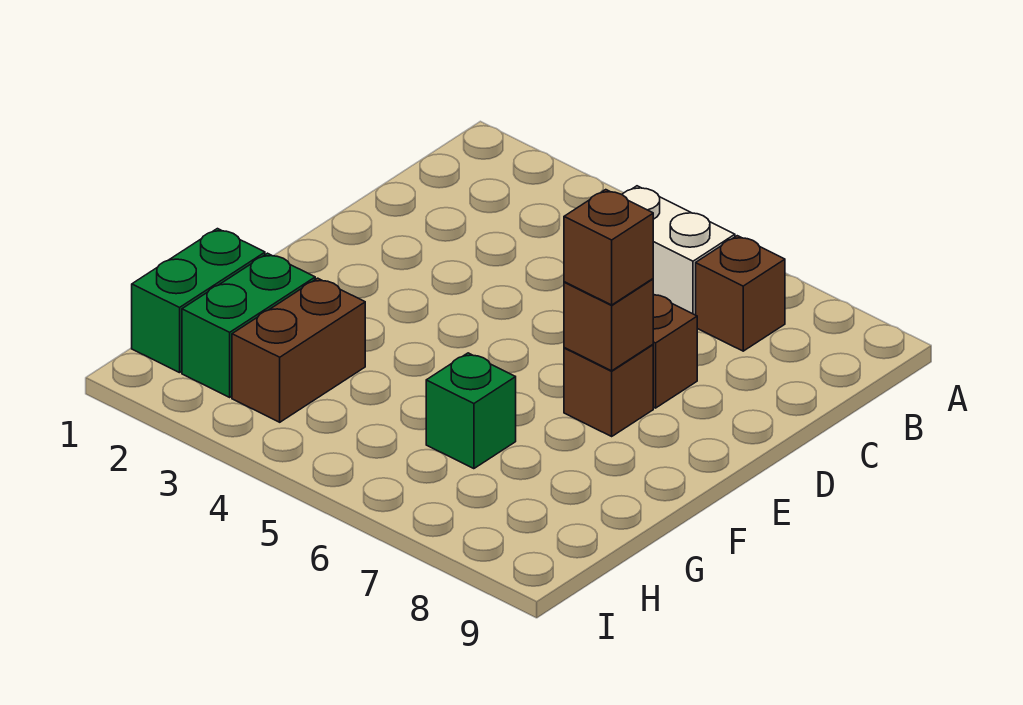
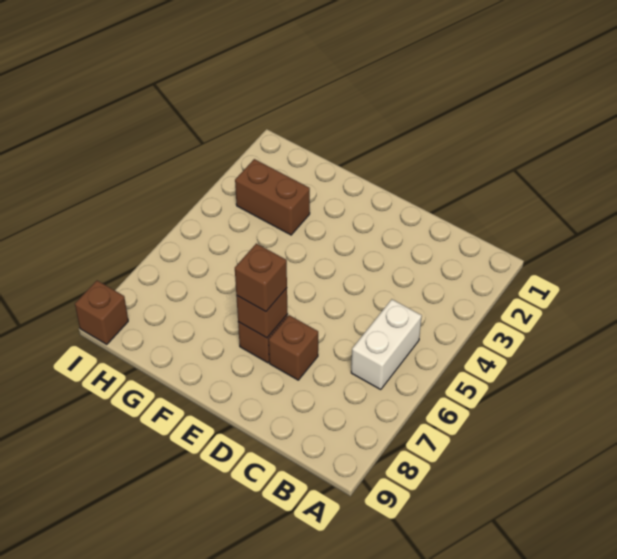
brown brick B7 level 1 -> brown brick I9 level 1
green brick G1:H1 level 1 -> none
green brick G2:H2 level 1 -> none
green brick G6 level 1 -> none

